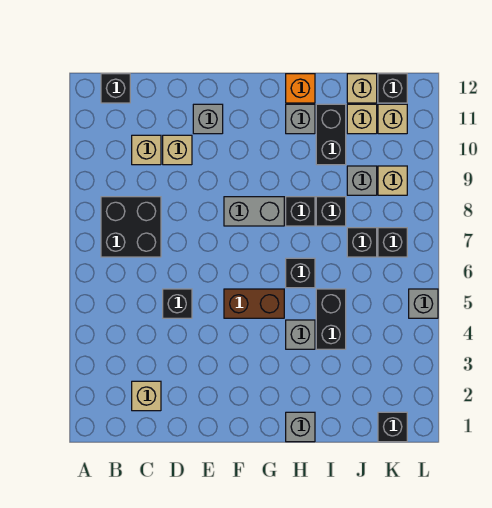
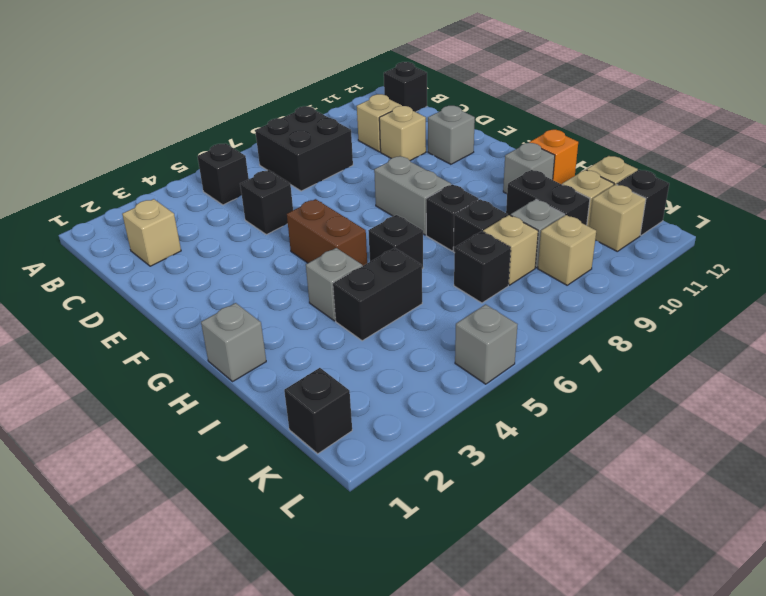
black brick I10:I11 level 1 -> black brick I10:J10 level 1
none -> tan brick J8 level 1
black brick K7 level 1 -> black brick B5 level 1

